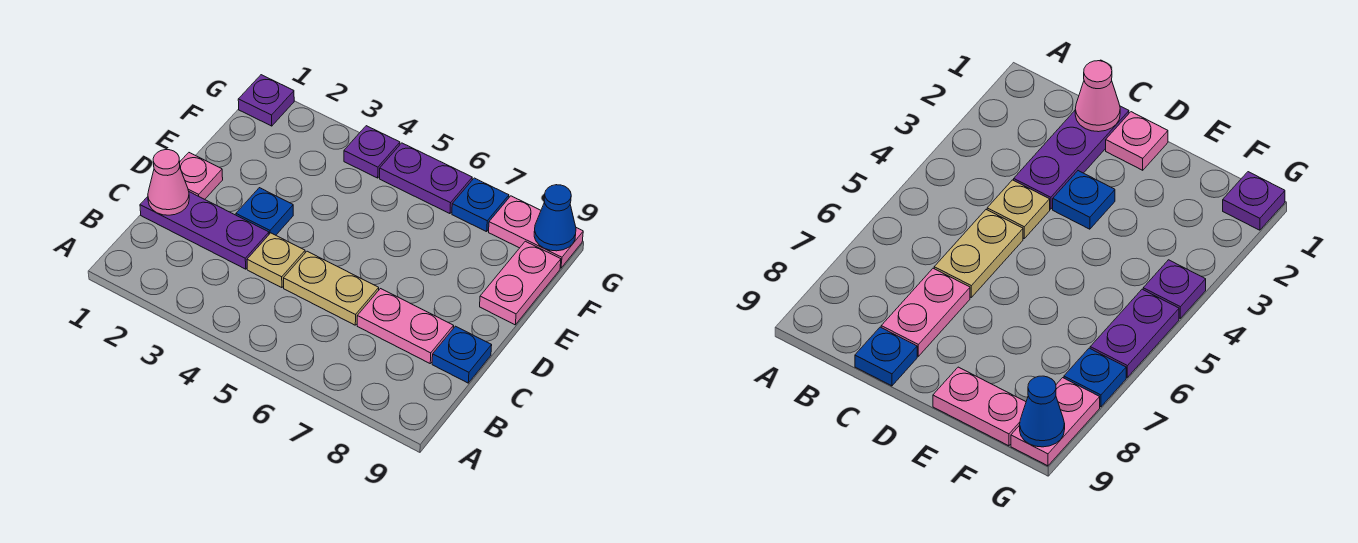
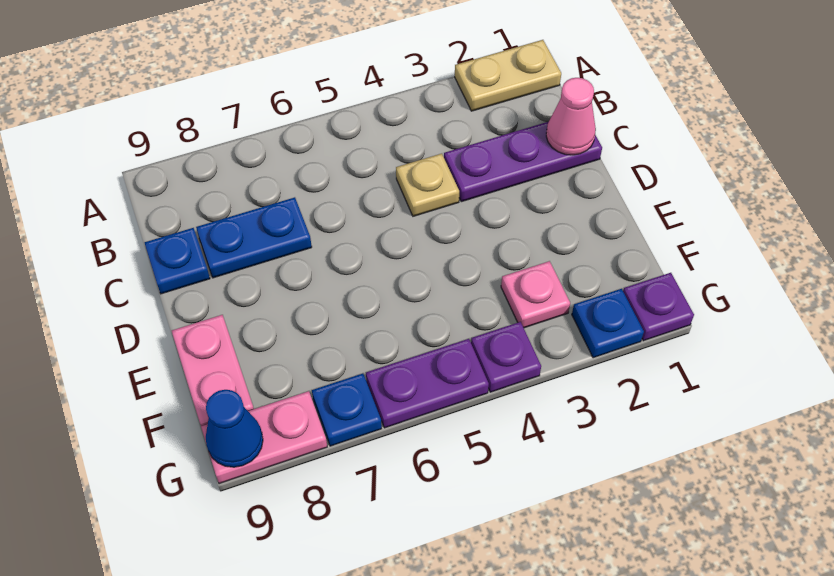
tan plate C5:C6 level 1 -> tan plate A1:A2 level 1
pink plate C7:C8 level 1 -> blue plate C7:C8 level 1
pink plate D1 level 1 -> pink plate F3 level 1
blue plate D3 level 1 -> blue plate G2 level 1

